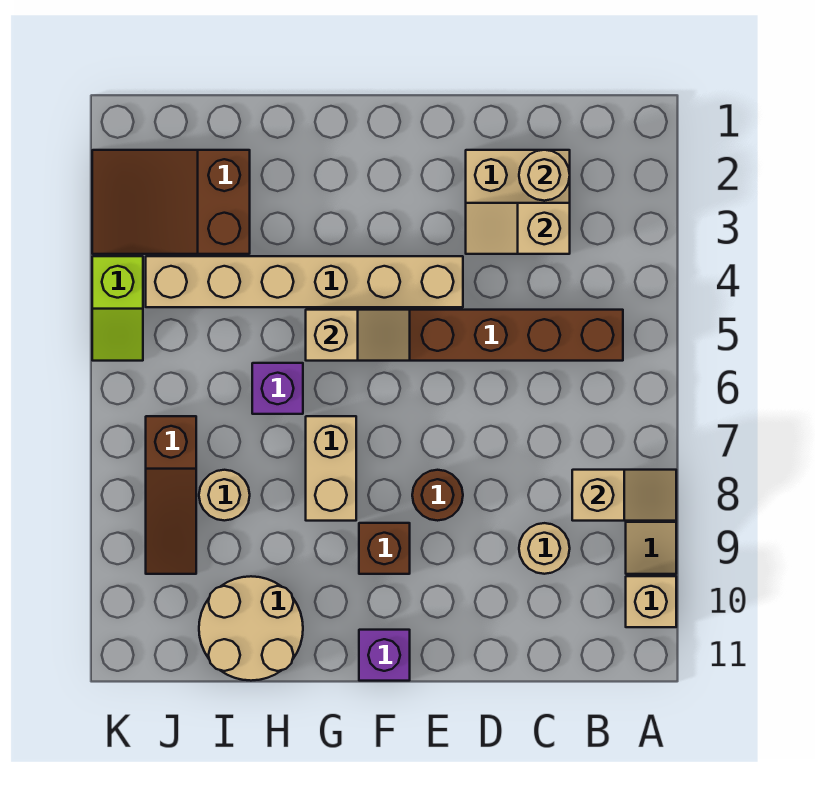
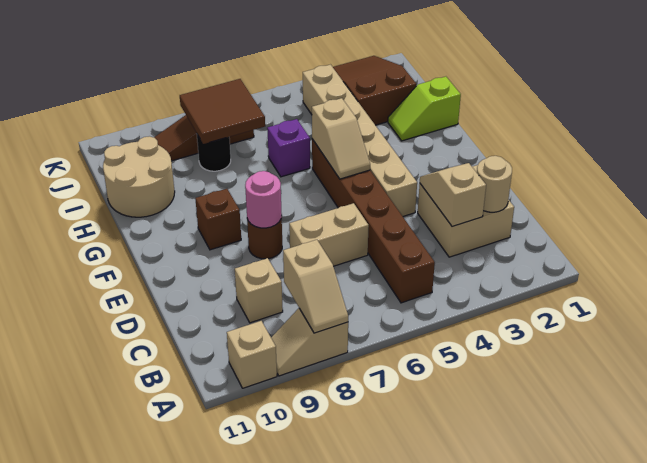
tan round brick C9 level 1 -> tan brick C9 level 1
none -> pink round brick E8 level 2
purple brick F11 level 1 -> none
tan brick G7:G8 level 1 -> tan brick D6:D7 level 1
none -> brown tile I7:J8 level 2
tan round brick I8 level 1 -> black round brick I8 level 1
lime slope K4:K5 level 1 top 4 -> lime slope H1:H2 level 1 top 1

